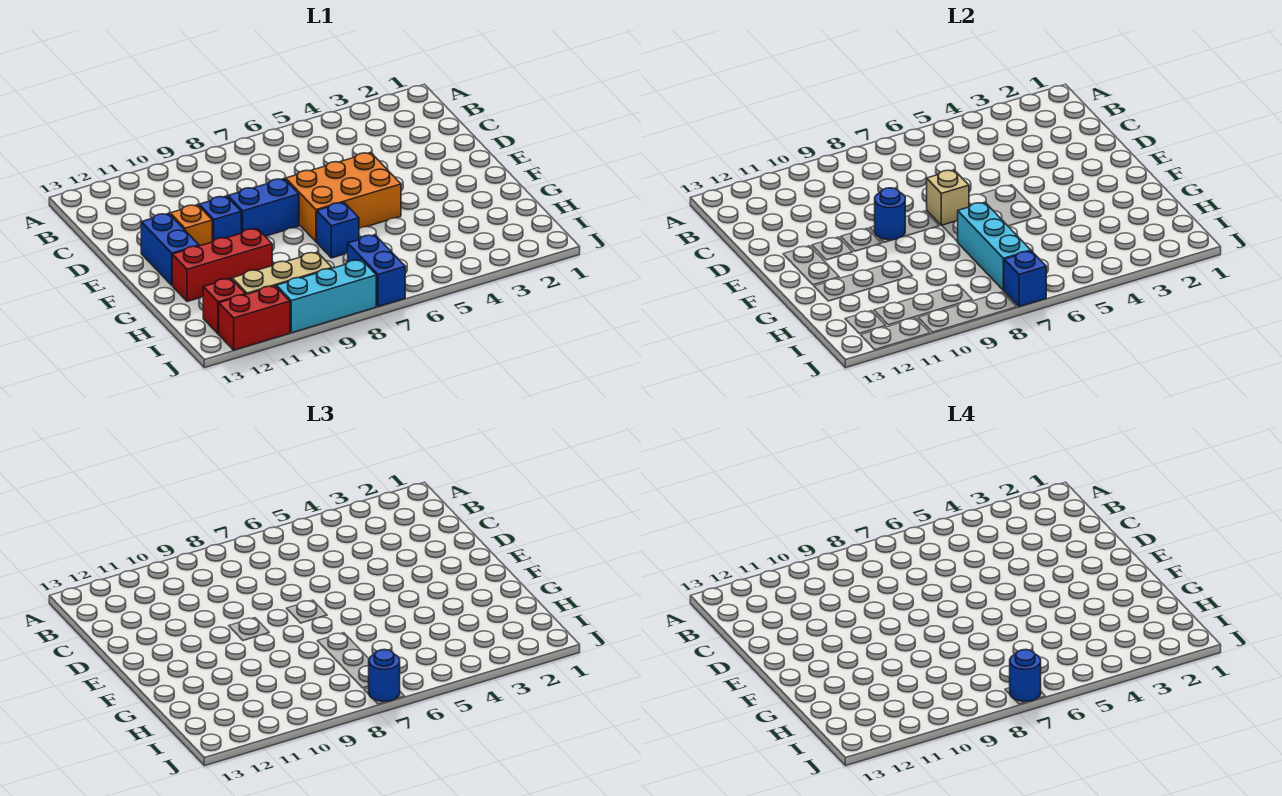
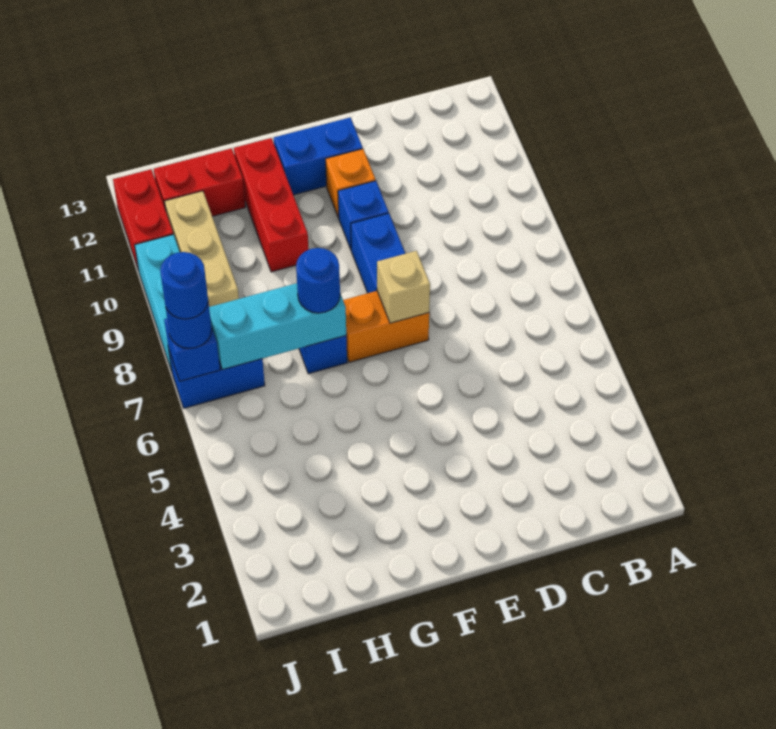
orange brick E5:F7 level 1 -> orange brick E7:F7 level 1
blue round brick E9 level 2 -> blue round brick G7 level 3
red brick I12 level 1 -> red brick H12:I12 level 1

